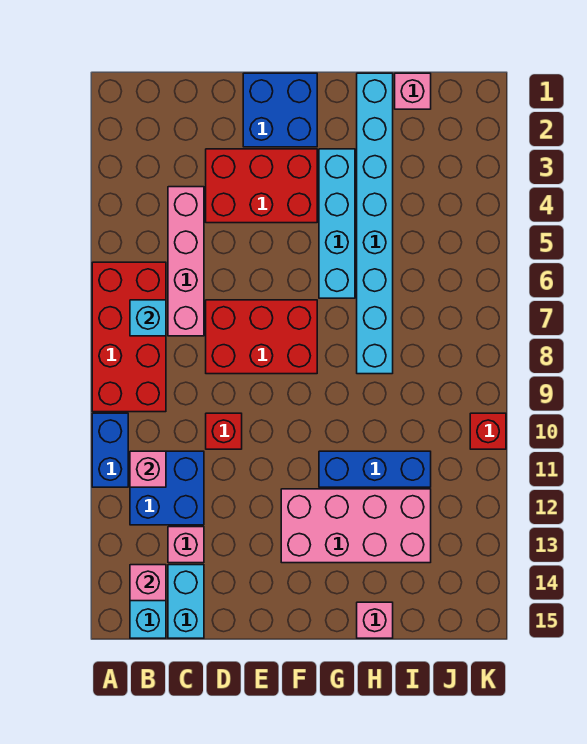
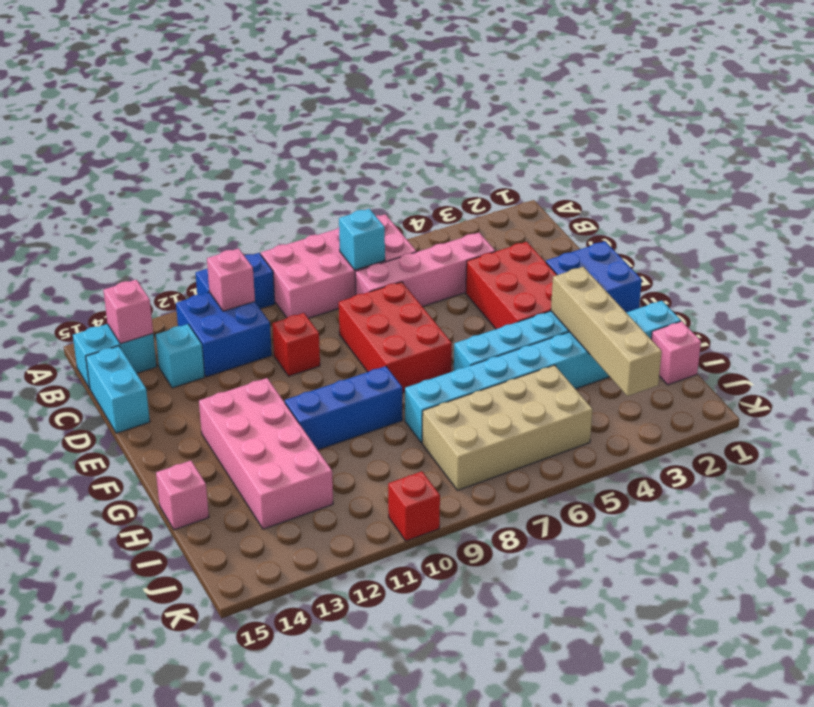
red brick A6:B9 level 1 -> pink brick A6:B9 level 1
pink brick C13 level 1 -> cyan brick C13 level 1
cyan brick C14:C15 level 1 -> cyan brick C15:D15 level 1
none -> tan brick G3:J3 level 2
blue brick G11:I11 level 1 -> blue brick G9:G11 level 1
none -> tan brick I5:J8 level 1

